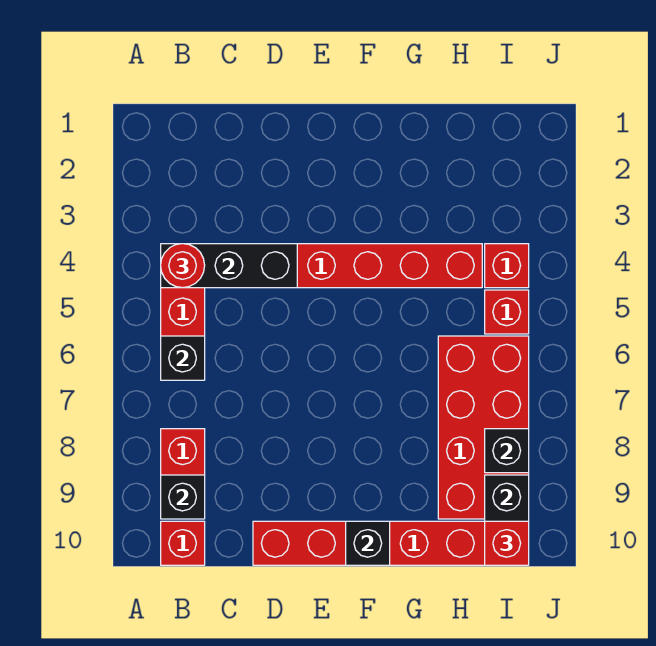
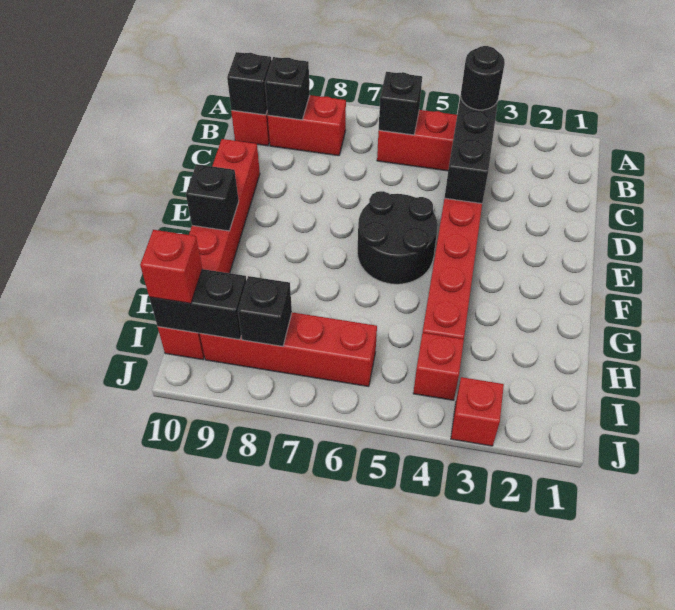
red round brick B4 level 3 -> black round brick B4 level 3
none -> black brick B10 level 2
none -> black round brick E5:F6 level 1
red brick H6:I9 level 1 -> red brick I6:I9 level 1
red brick I5 level 1 -> red brick J3 level 1

